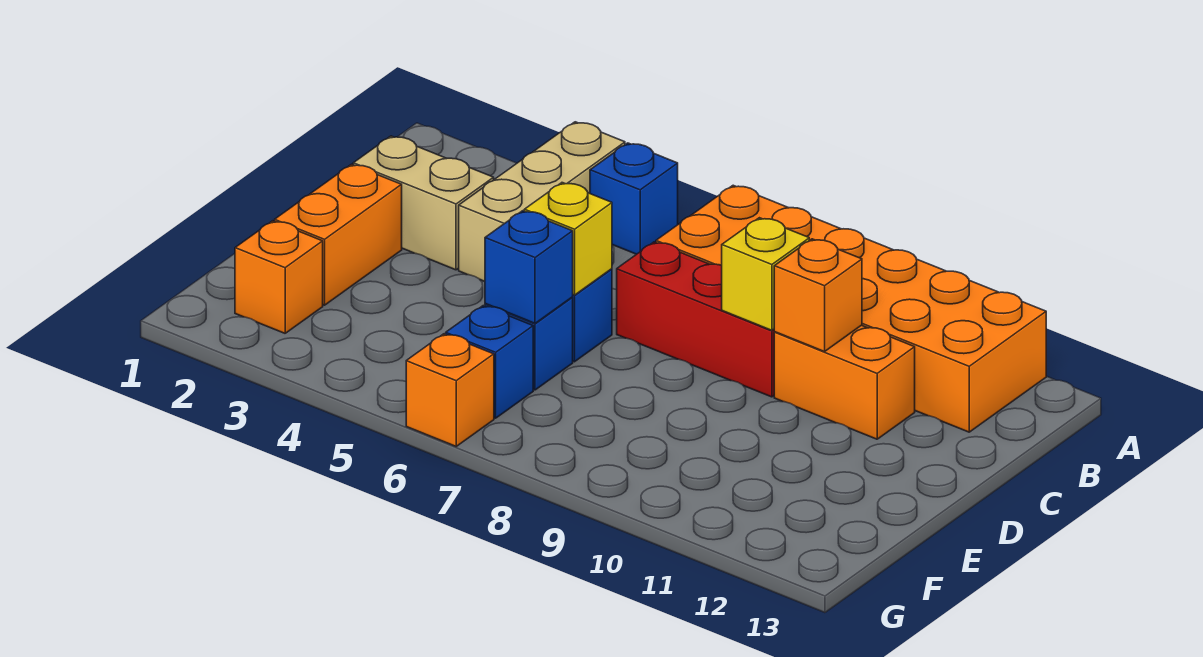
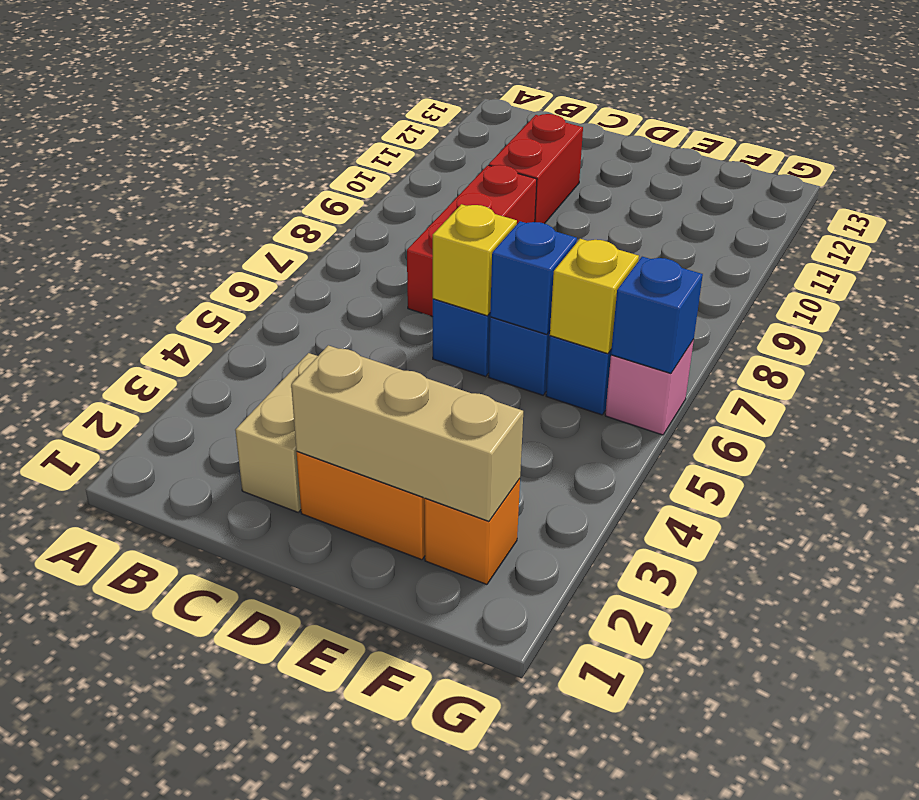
tan brick A4:C4 level 1 -> tan brick D2:F2 level 2
blue brick A5 level 1 -> blue brick G6 level 2
orange brick A7:B12 level 1 -> none
yellow brick C9 level 2 -> yellow brick F6 level 2
orange brick C10:C11 level 1 -> red brick C10:C11 level 1
orange brick C10 level 2 -> none
orange brick G6 level 1 -> pink brick G6 level 1

